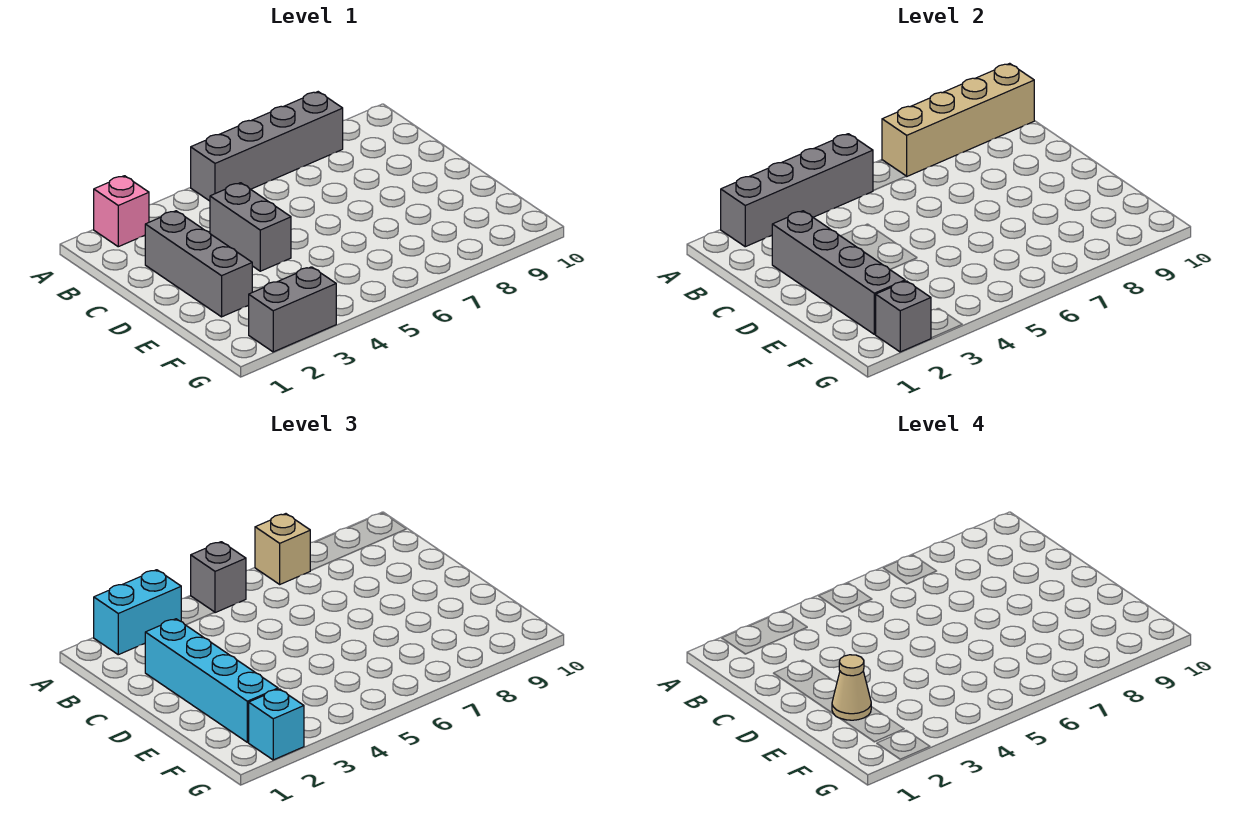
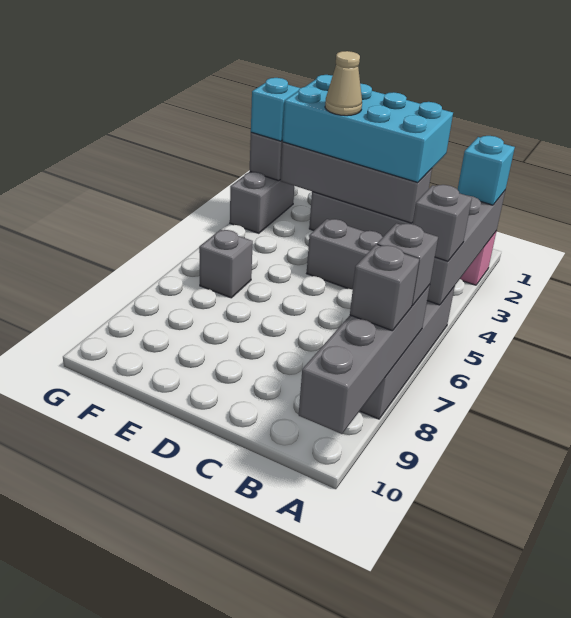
cyan brick A2:A3 level 3 -> cyan brick A2 level 3
tan brick A7:A10 level 2 -> grey brick A7:A10 level 2
tan brick A7 level 3 -> grey brick A7 level 3
none -> grey brick A8 level 3
cyan brick C2:F2 level 3 -> cyan brick C1:F2 level 3
none -> grey brick F6 level 1

